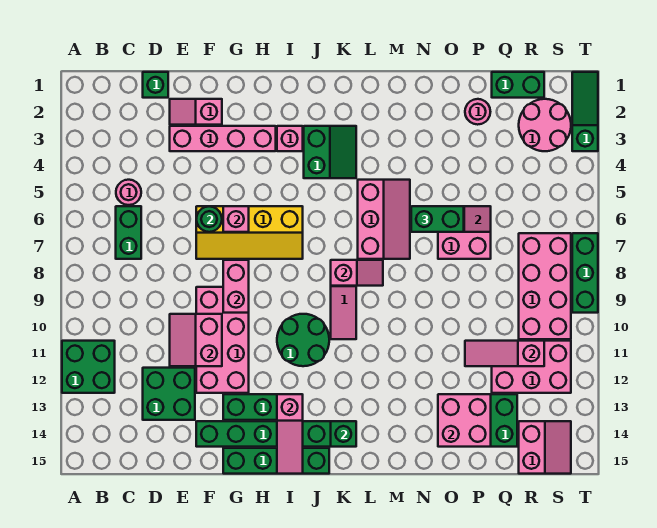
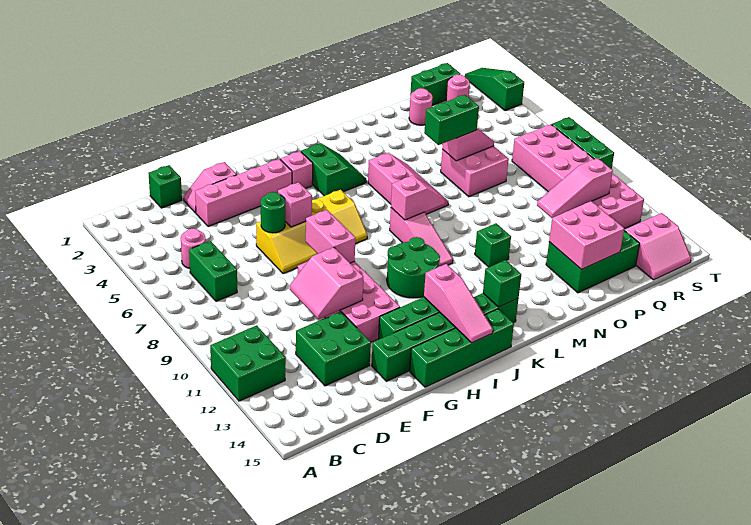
none -> green brick M11 level 1
pink round brick R2:S3 level 1 -> pink round brick R2 level 1
pink slope R14:S15 level 1 top R -> pink slope R14:S15 level 1 top 14

